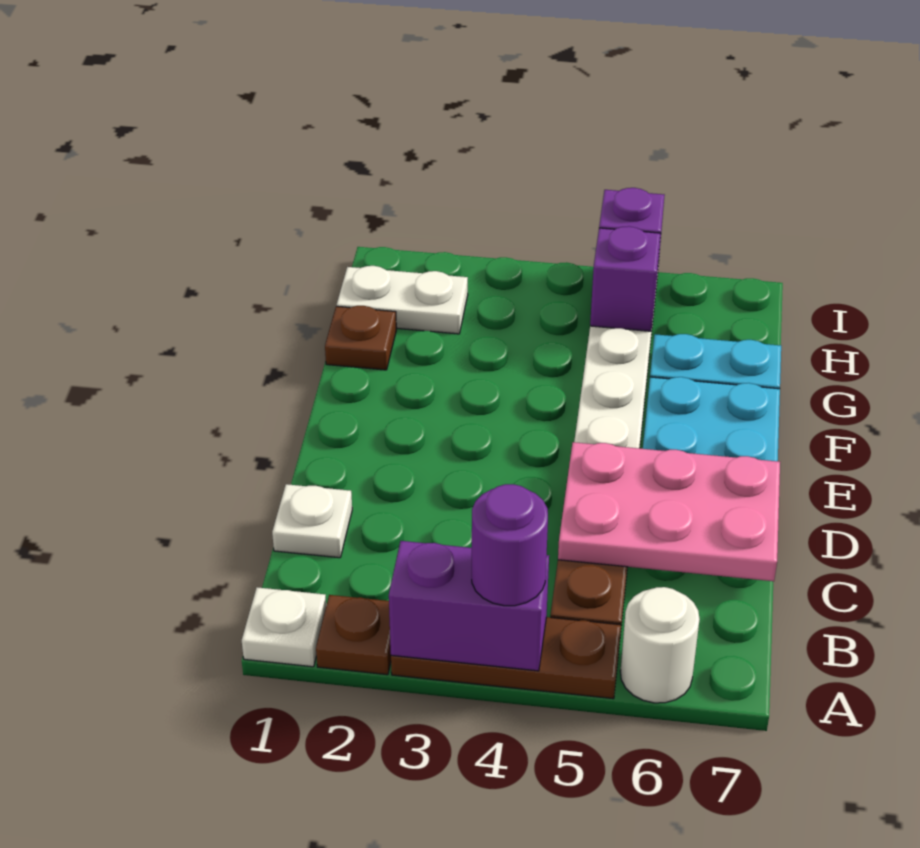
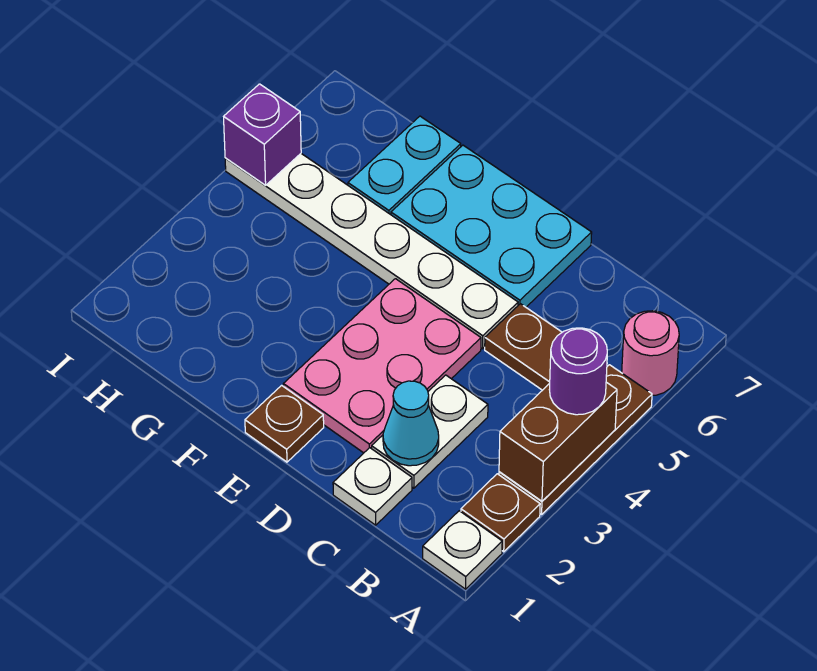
purple brick A3:A4 level 2 -> brown brick A3:A4 level 2
white round brick A6 level 1 -> pink round brick A6 level 1
none -> cyan cone C2 level 2
pink plate C5:D7 level 2 -> pink plate D2:E4 level 1
brown plate G1 level 1 -> brown plate E1 level 1
white plate H1:H2 level 1 -> white plate C2:C3 level 1
purple brick H5 level 2 -> none

